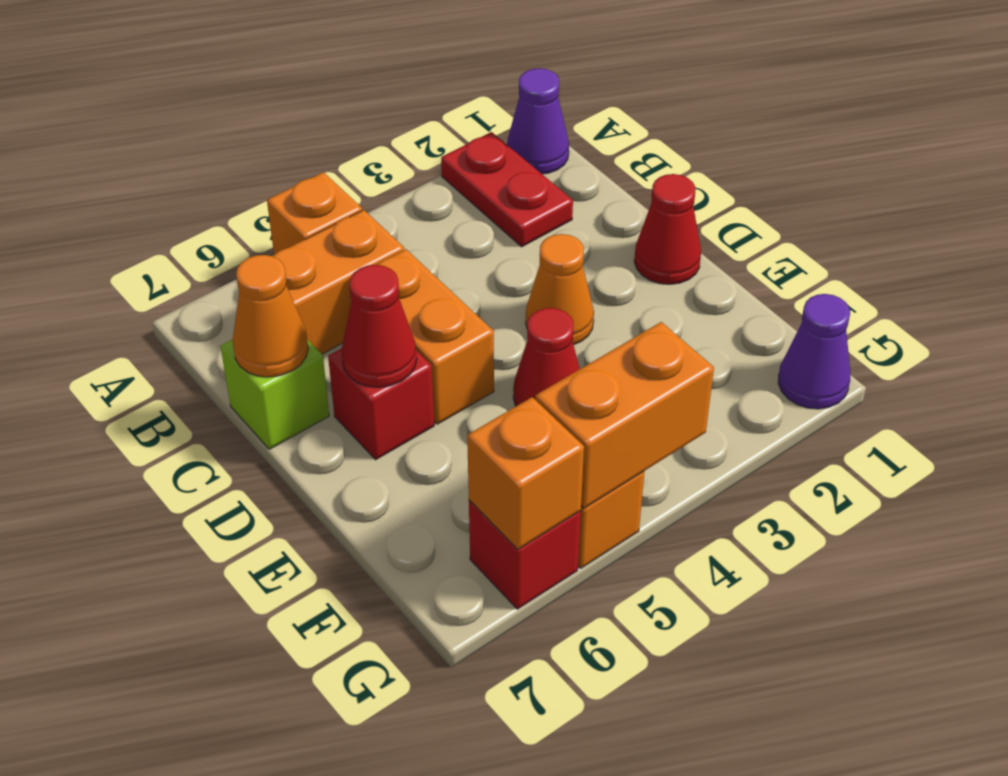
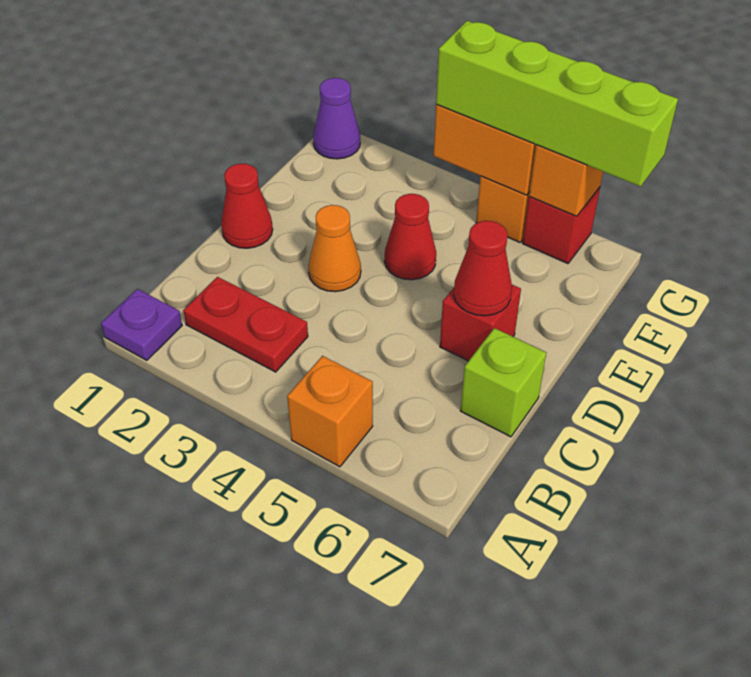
purple cone A1 level 1 -> purple plate A1 level 1
red plate A2:B2 level 1 -> red plate B2:B3 level 1
orange brick B5:B6 level 1 -> none
orange brick C5:D5 level 1 -> none
orange cone C7 level 2 -> none
none -> lime brick G4:G7 level 3

